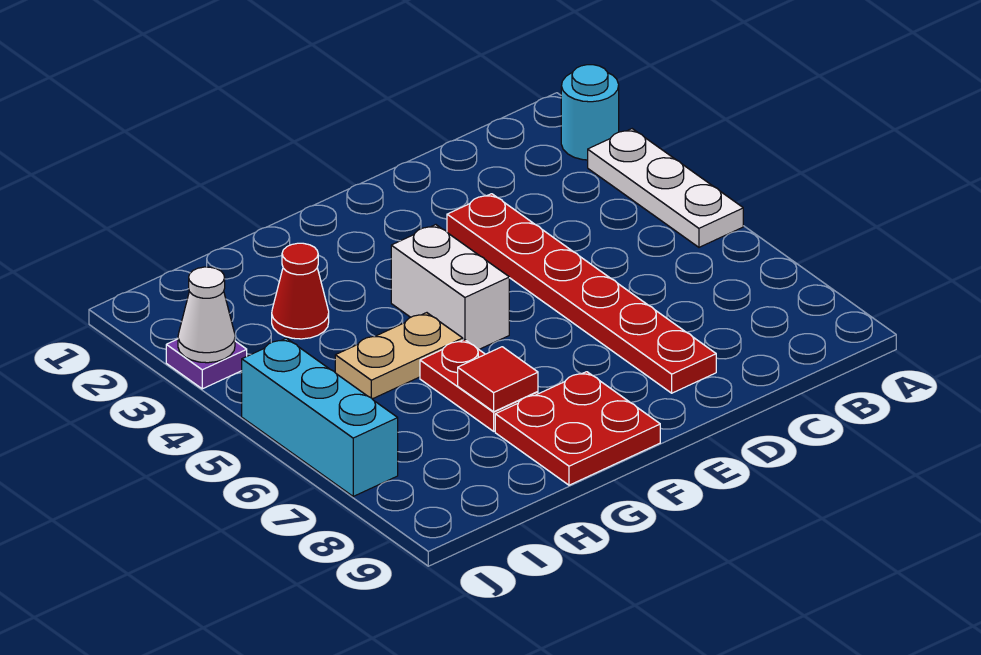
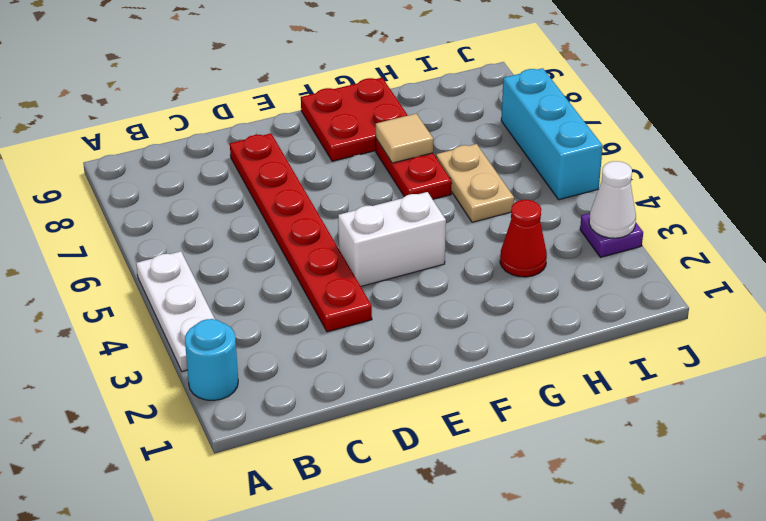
white brick F4:F5 level 1 -> white brick E4:F4 level 1
tan plate G5:H5 level 1 -> tan plate H5:H6 level 1
red tile G7 level 2 -> tan tile G7 level 2

